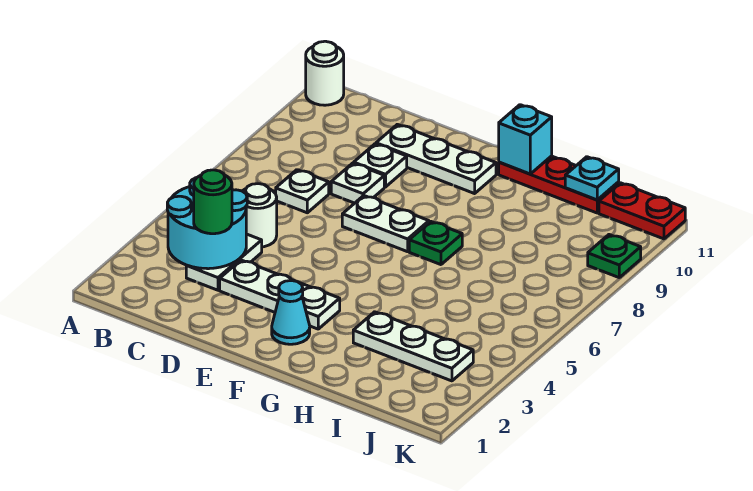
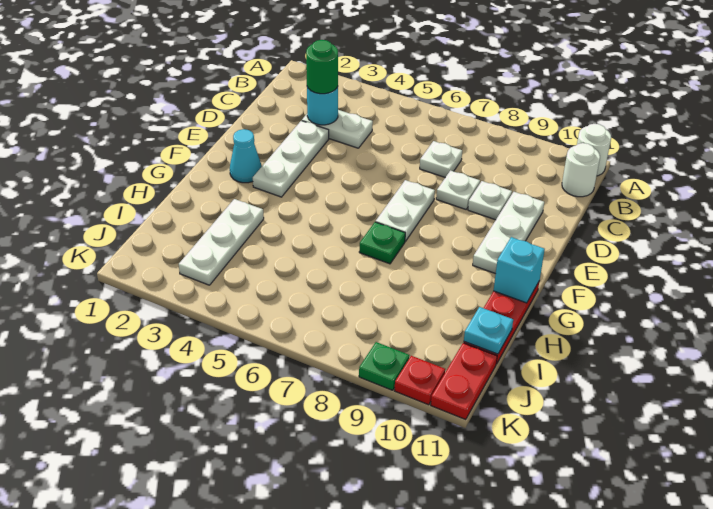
cyan round brick B3:C4 level 2 -> cyan round brick C3 level 2
white round brick C5 level 1 -> white round brick B11 level 1
none -> red plate K10 level 1

